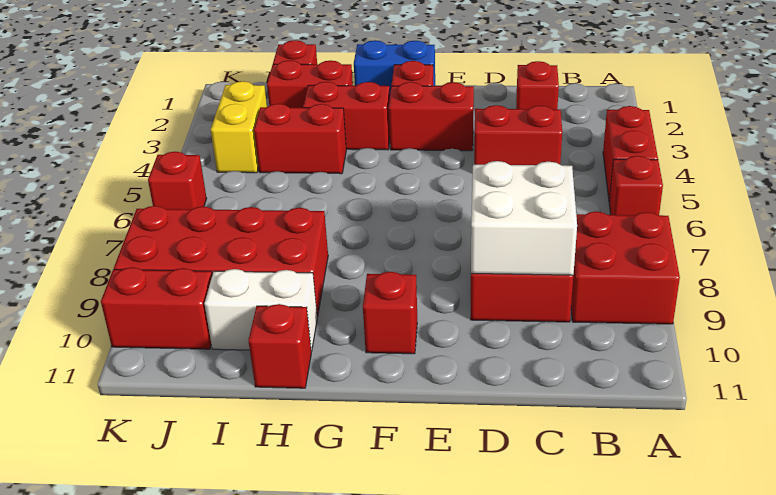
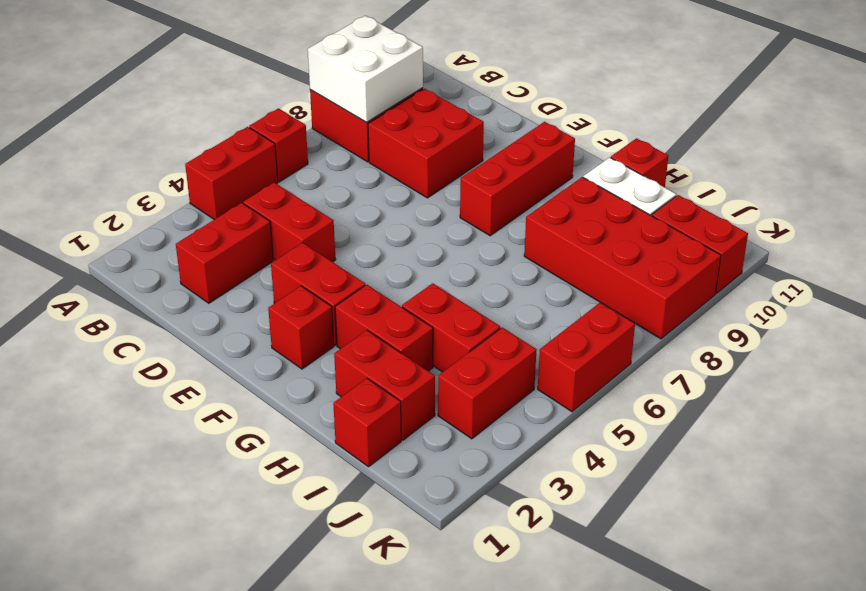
red brick C2 level 1 -> red brick C2:C3 level 1
white brick C8:D9 level 2 -> white brick A8:B9 level 2
blue brick F1:G1 level 1 -> none
red brick F10 level 1 -> red brick F8:F10 level 1
yellow brick J3:J4 level 1 -> red brick J3:J4 level 1
red brick K6 level 1 -> red brick K5:K6 level 1

